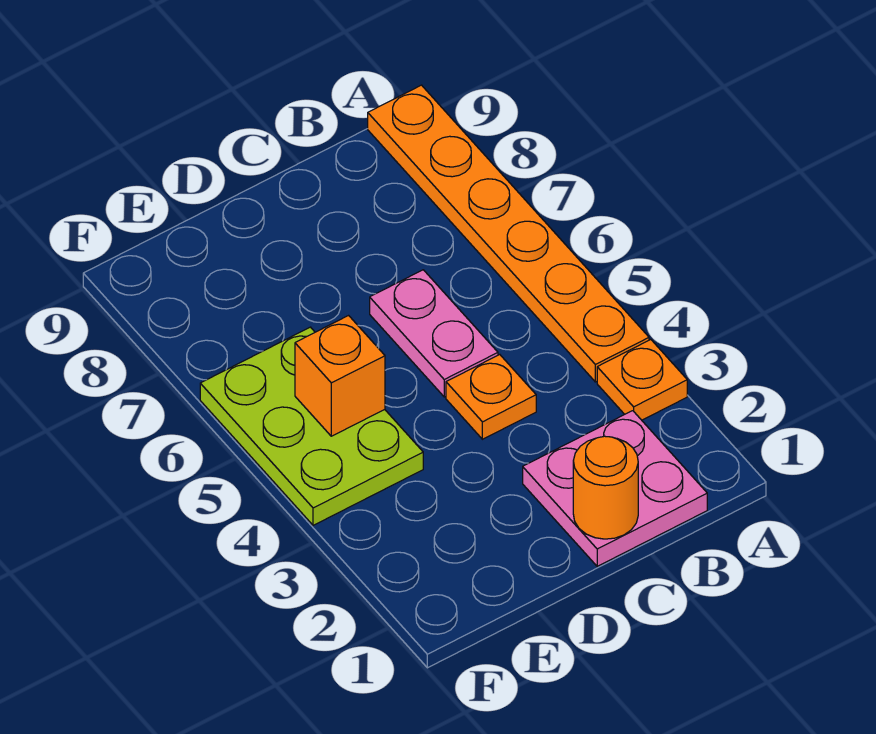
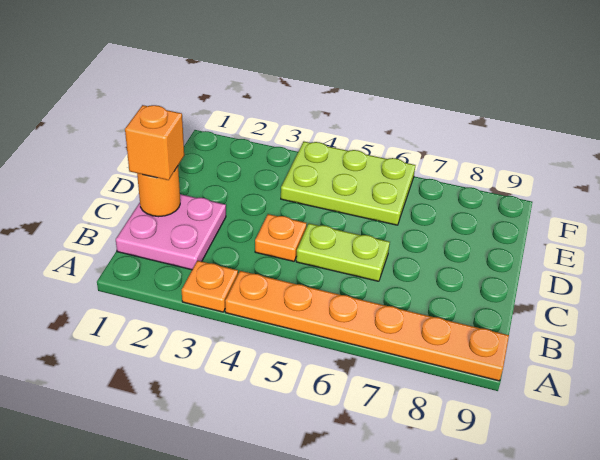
pink plate C5:C6 level 1 -> lime plate C5:C6 level 1
orange brick E5 level 2 -> orange brick C1 level 3

